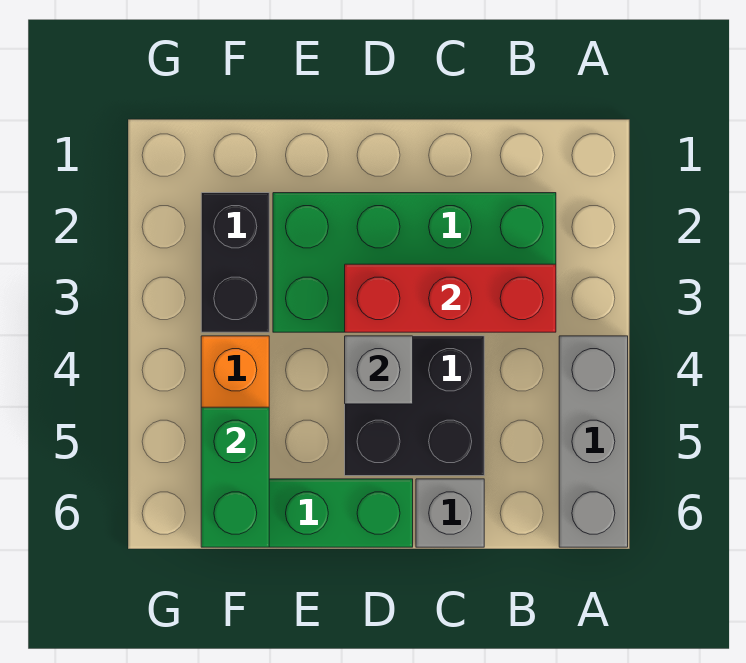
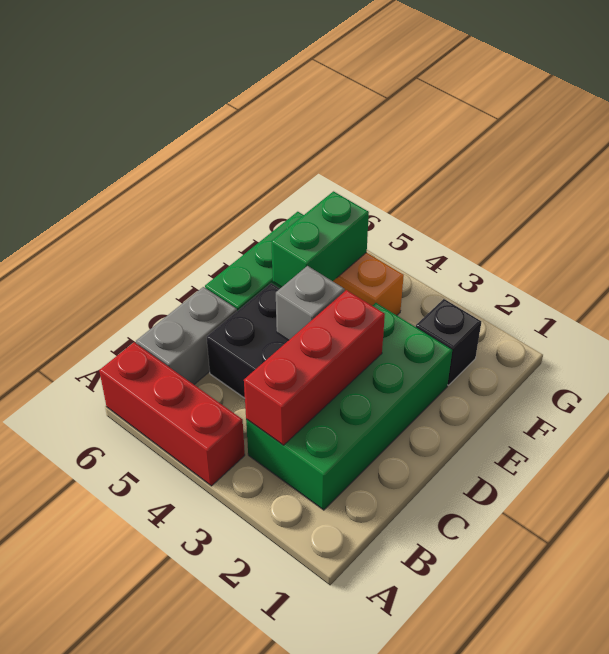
grey brick A4:A6 level 1 -> red brick A4:A6 level 1
grey brick C6 level 1 -> grey brick B6:C6 level 1
black brick F2:F3 level 1 -> black brick F2 level 1
green brick F5:F6 level 2 -> green brick E5:F5 level 2

